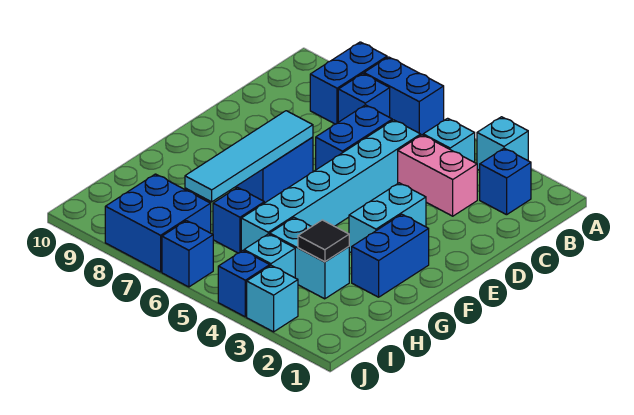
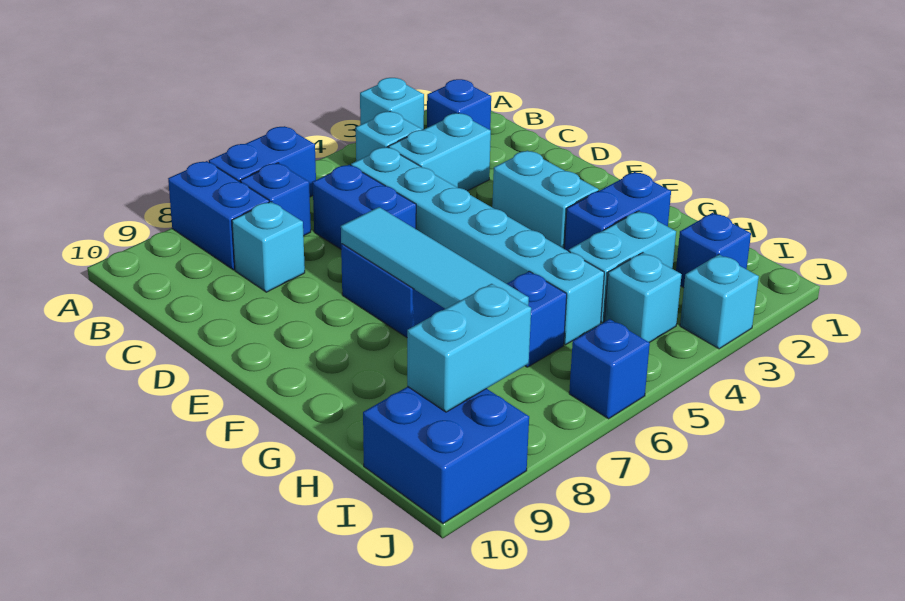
pink brick C3:C4 level 1 -> cyan brick C3:C4 level 1
none -> cyan brick C8 level 1
blue brick F2:G2 level 1 -> blue brick G2:G3 level 1
black tile H3 level 2 -> none
blue brick I7:J8 level 1 -> blue brick I9:J10 level 1
none -> cyan brick I8:I9 level 2
blue brick J4 level 1 -> blue brick I2 level 1

